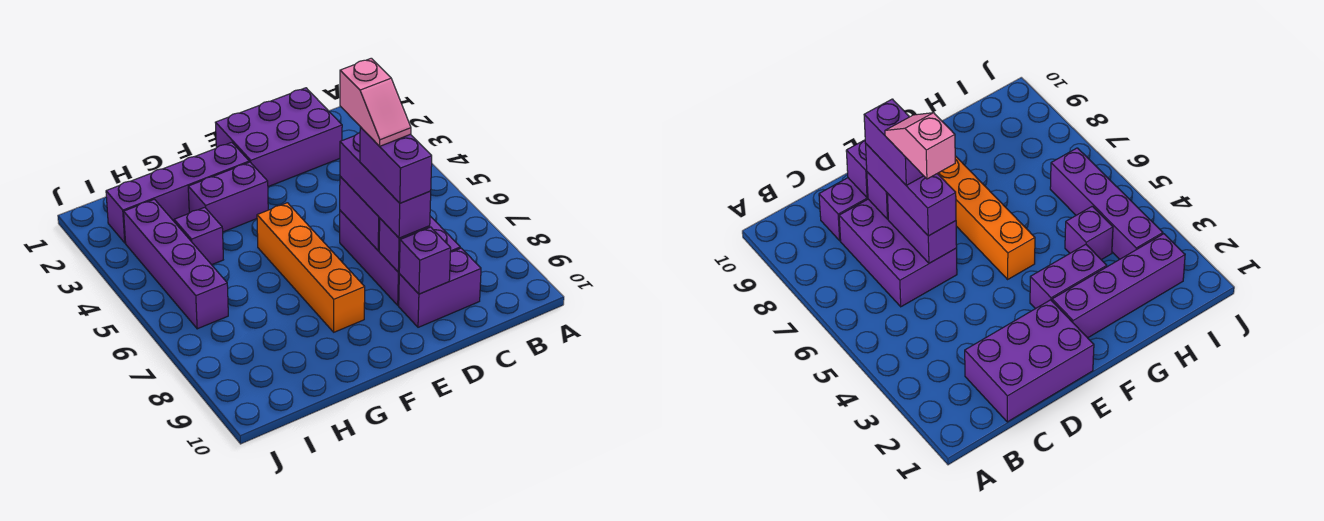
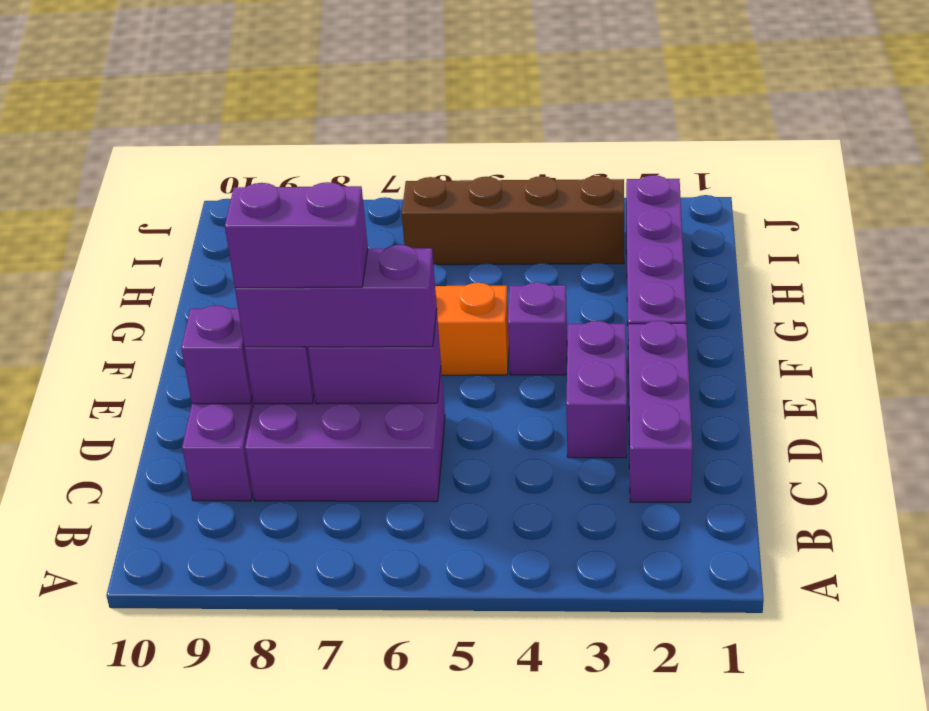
purple brick C1:E2 level 1 -> purple brick C2:E2 level 1
pink slope D6:D7 level 5 top 6 -> none
purple brick F3:G3 level 1 -> purple brick D3:E3 level 1
purple brick H4 level 1 -> purple brick F4 level 1
purple brick I3:I6 level 1 -> brown brick I3:I6 level 1

